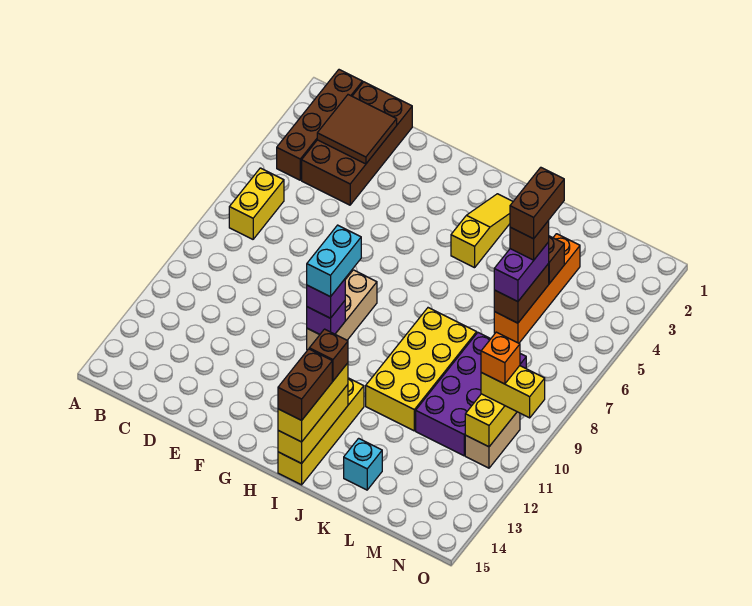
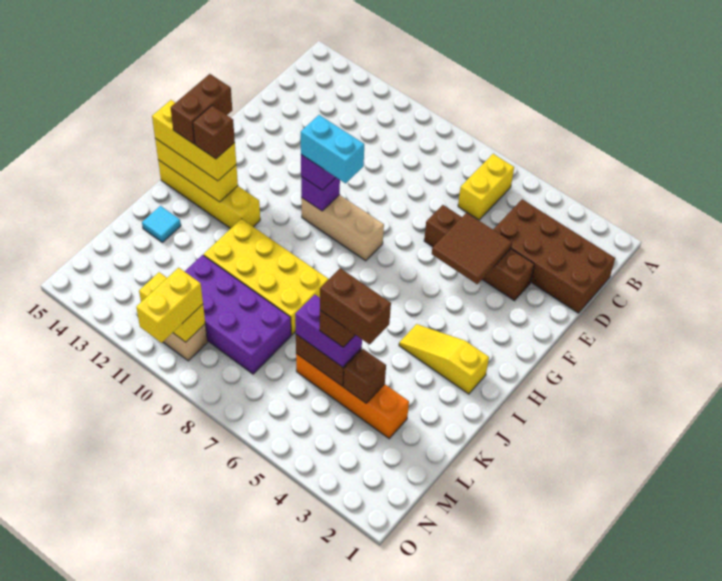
brown brick B1:B4 level 1 -> brown brick E3:E6 level 1
yellow brick B6:B7 level 1 -> yellow brick B6:C6 level 1
brown tile C2:D3 level 2 -> brown tile E4:F5 level 2
yellow slope I2:I4 level 1 top 4 -> yellow slope I2:I4 level 1 top 2
brown brick I14:I15 level 4 -> brown brick H14:I14 level 4
cyan brick K14 level 1 -> cyan tile K14 level 1
orange brick N10 level 4 -> none

